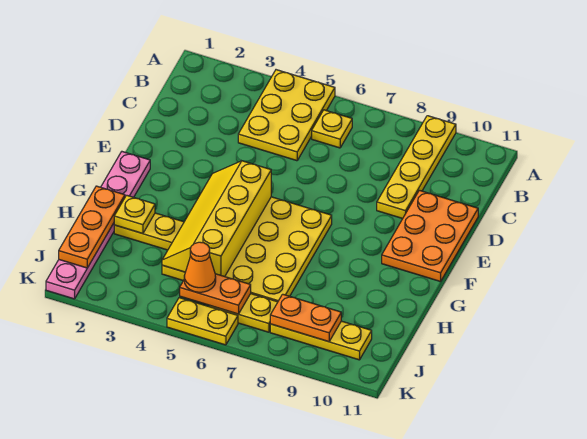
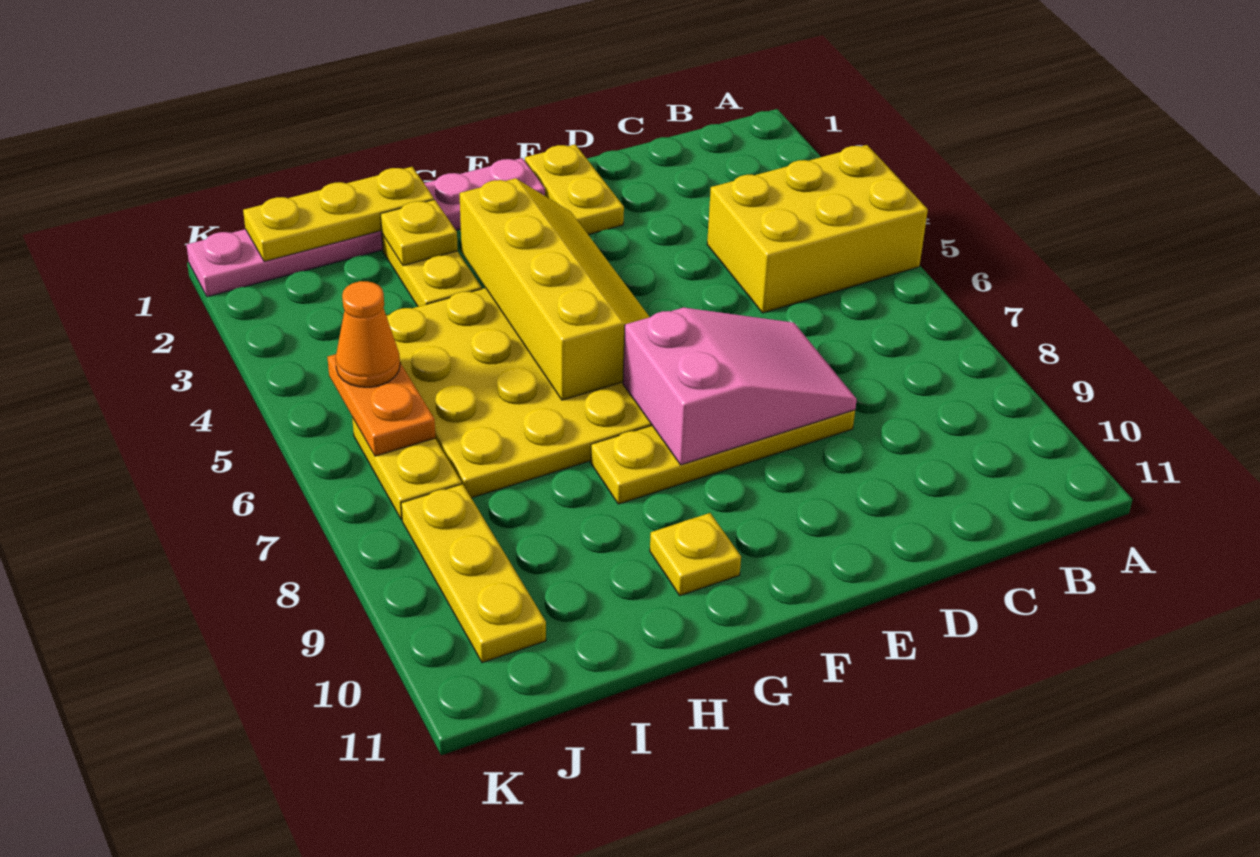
yellow plate A4:C5 level 1 -> yellow brick A4:C5 level 1
yellow plate A9:D9 level 1 -> yellow plate D8:G8 level 1
yellow plate B6 level 1 -> yellow plate G10 level 1
none -> pink slope D7:F8 level 2 top F
orange plate D10:F11 level 1 -> none
yellow slope F4:I5 level 2 top 5 -> yellow slope F3:G6 level 2 top G
orange plate H1:J1 level 2 -> yellow plate H1:J1 level 2
orange plate J8:J9 level 2 -> none
yellow plate K5:K6 level 1 -> yellow plate E1:E2 level 1

